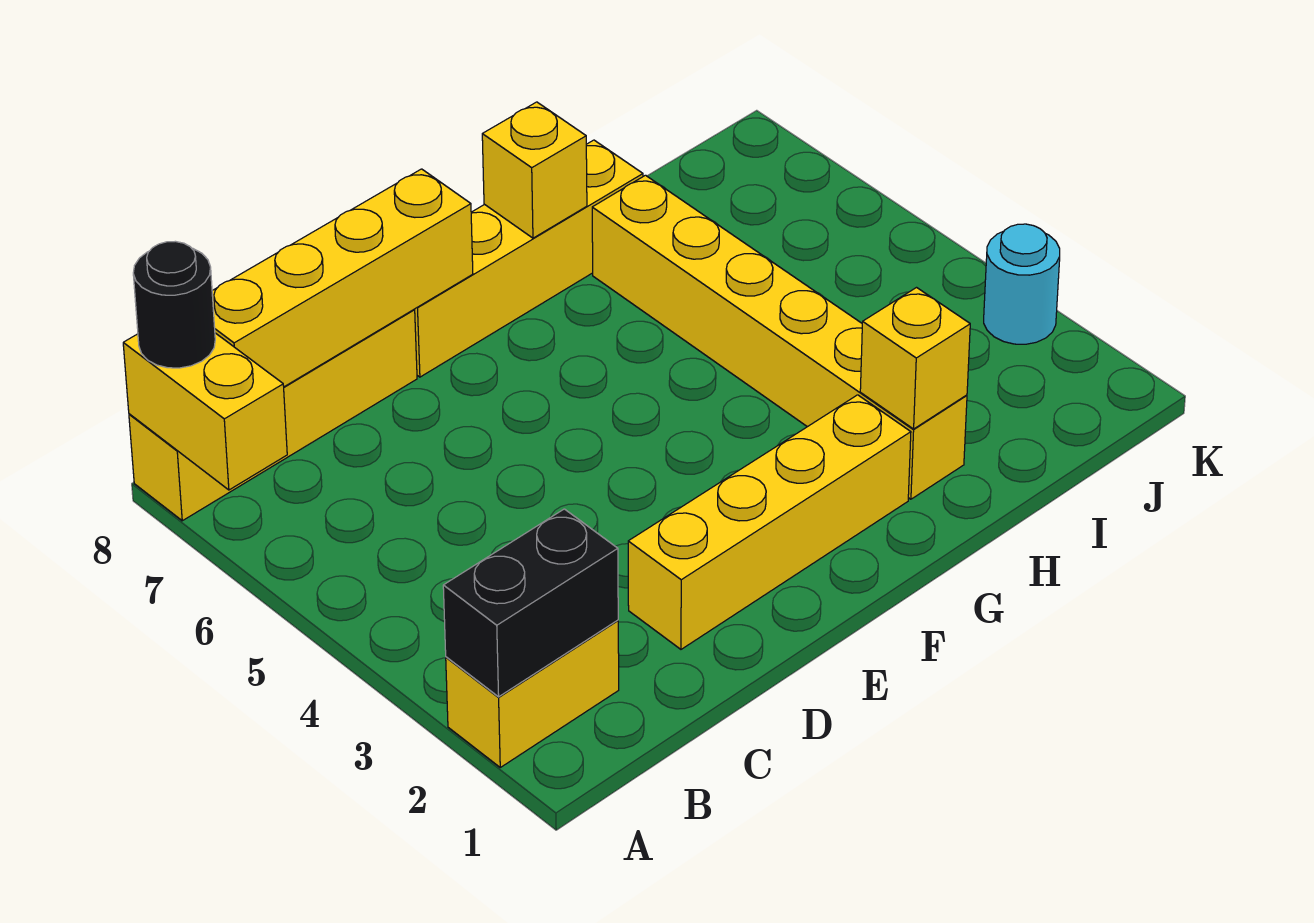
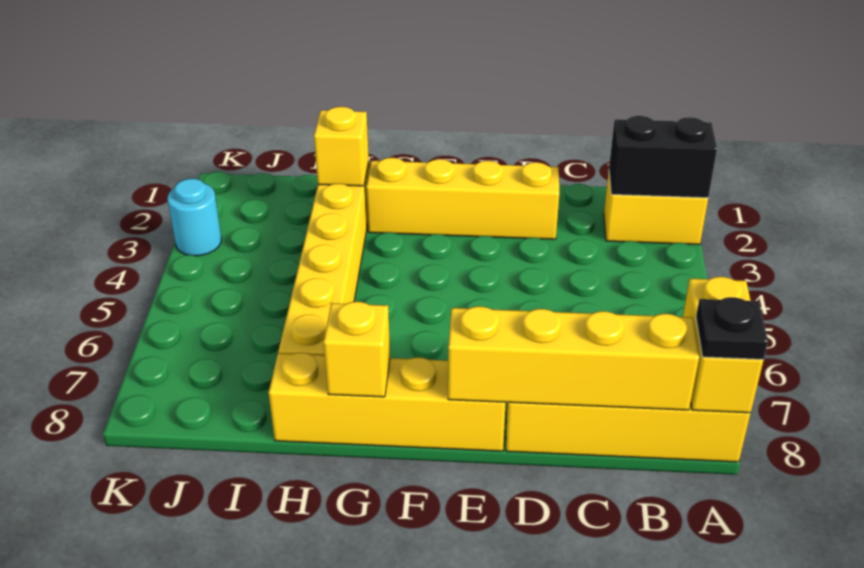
black round brick A8 level 3 -> black plate A8 level 3

